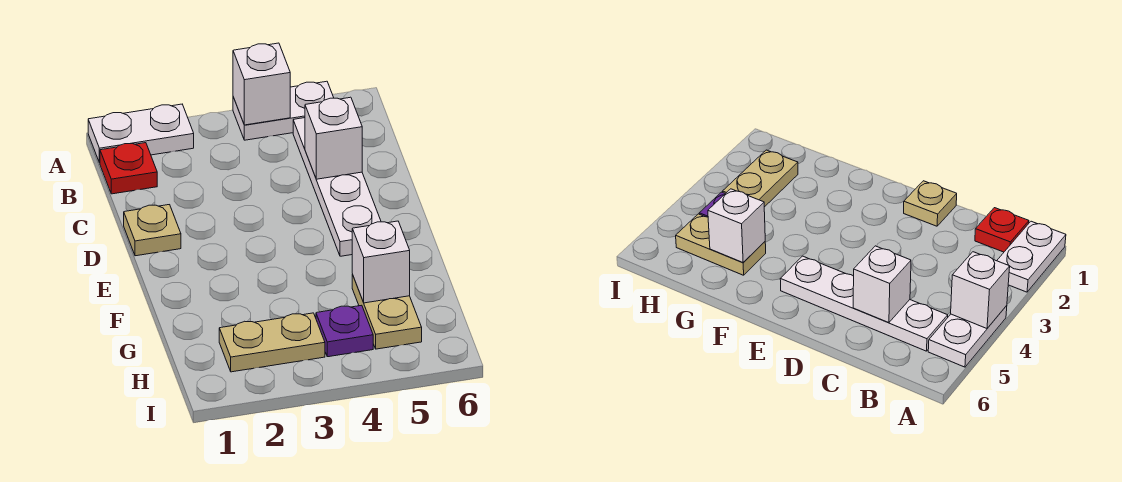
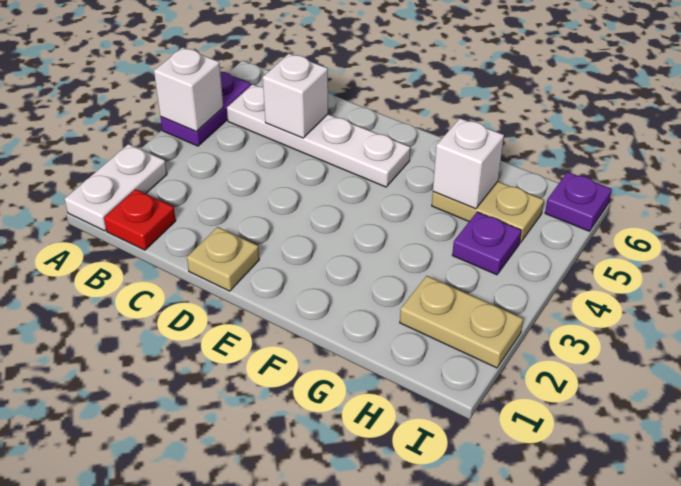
white plate A4:A5 level 1 -> purple plate A4:A5 level 1
tan plate H2:H3 level 1 -> tan plate H2:I2 level 1
none -> purple plate I6 level 1

